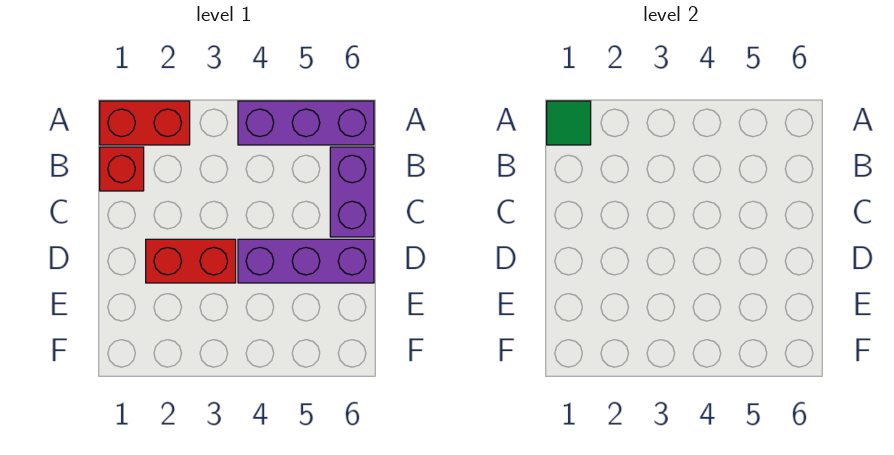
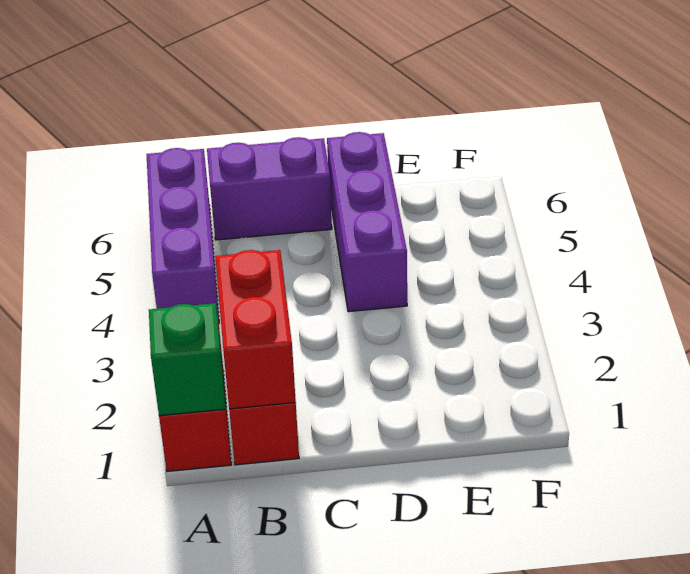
green tile A1 level 2 -> green brick A1 level 2
red brick D2:D3 level 1 -> red brick B1:B2 level 2

